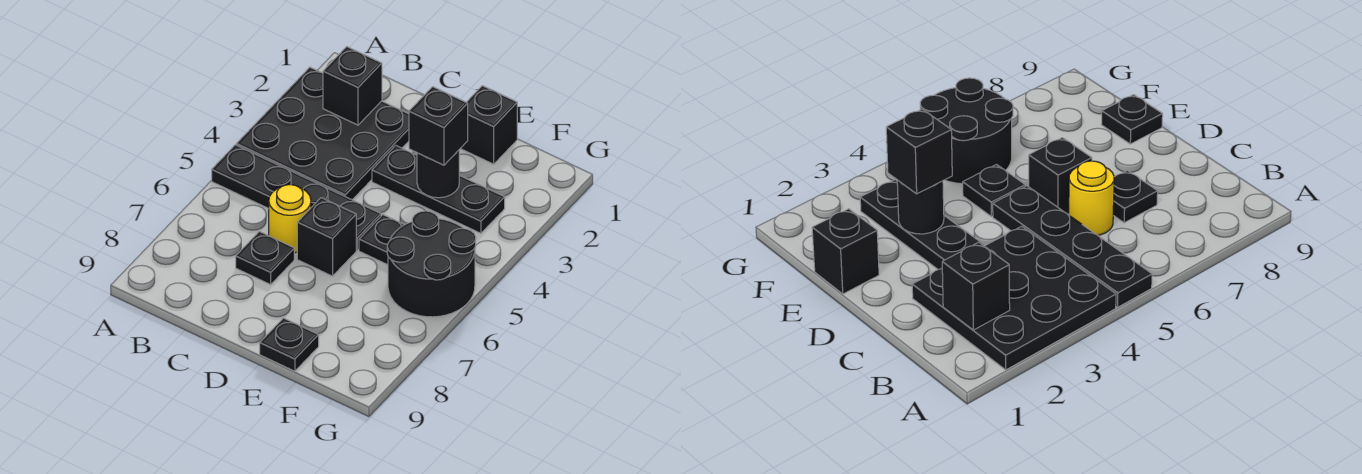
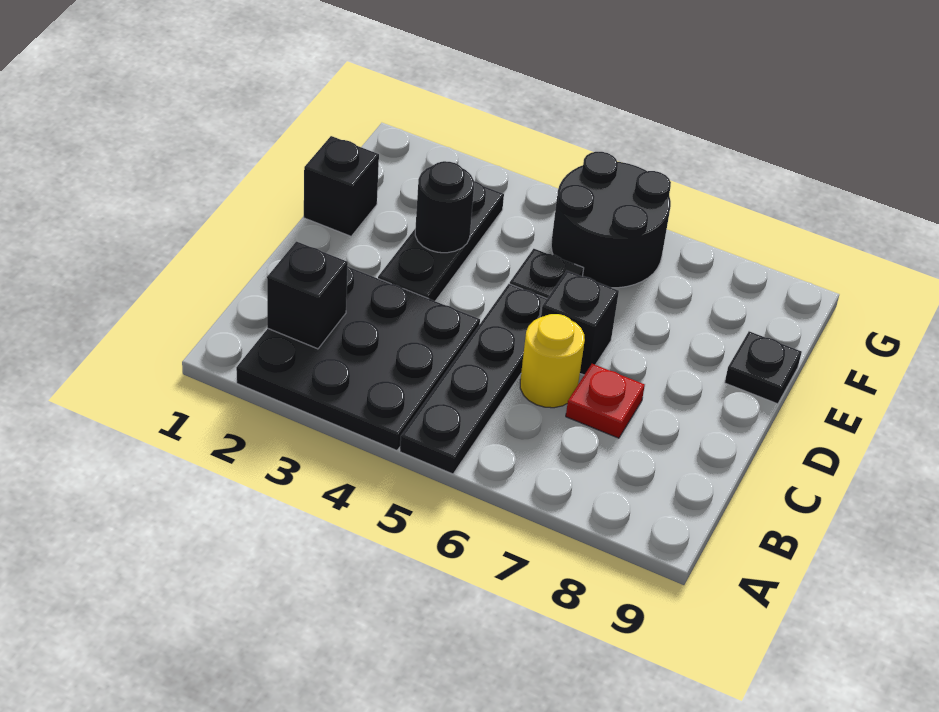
black plate C7 level 1 -> red plate C7 level 1
black brick E3 level 3 -> none

